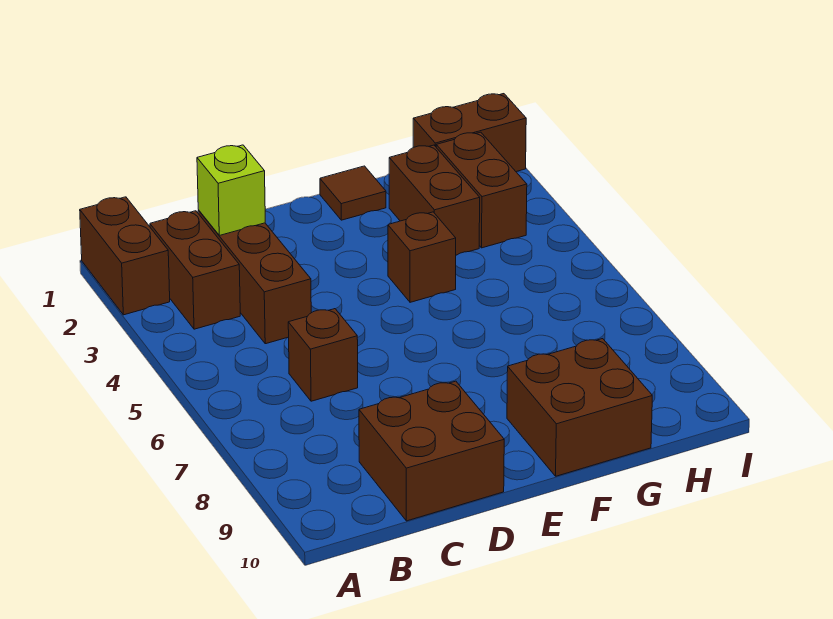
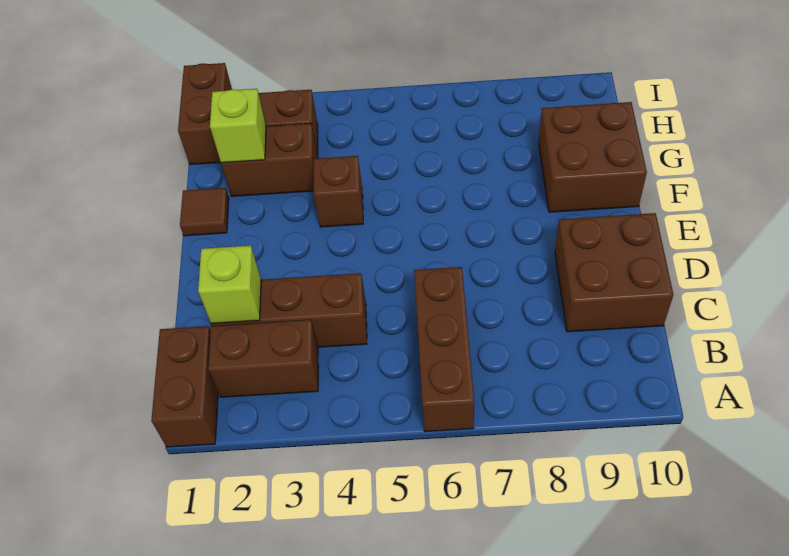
brown brick A1:A2 level 1 -> brown brick A1:B1 level 1
brown brick C6 level 1 -> brown brick A6:C6 level 1
none -> lime brick G2 level 2

